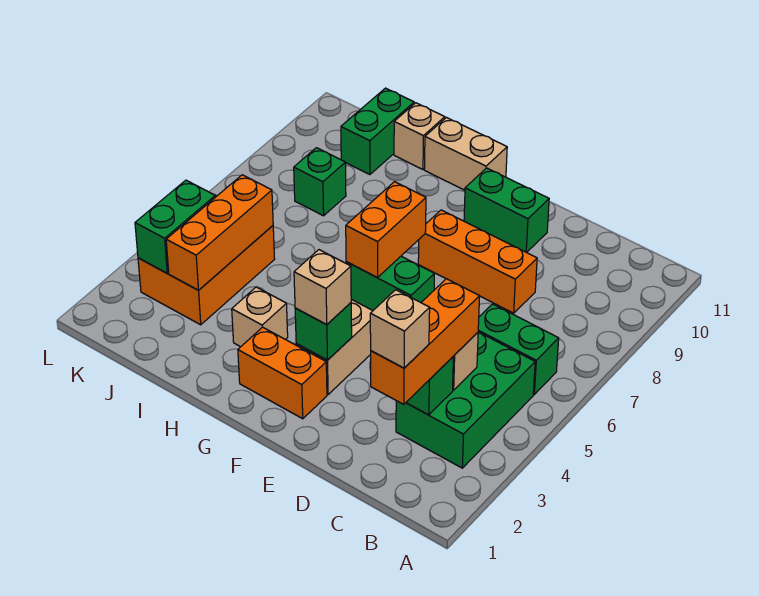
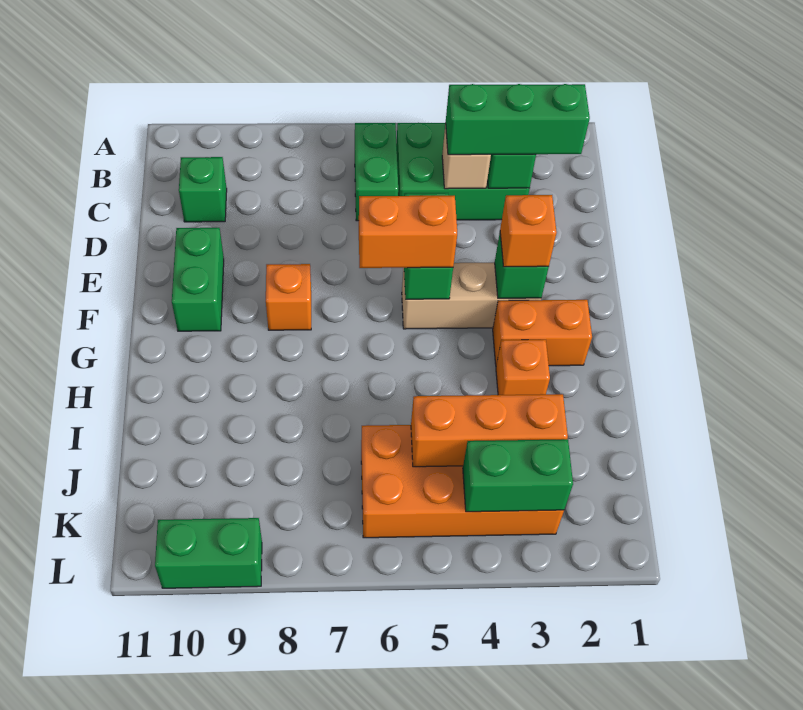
orange brick C2:C4 level 3 -> green brick C2:C4 level 3
tan brick C2 level 4 -> none
orange brick D8:F8 level 1 -> orange brick F8 level 1
orange brick F2:G2 level 1 -> orange brick G2:G3 level 1
tan brick F3 level 3 -> orange brick F3 level 3
tan brick G11:H11 level 1 -> none
tan brick H3 level 1 -> orange brick H3 level 1
tan brick I11 level 1 -> none
orange brick J3:K5 level 1 -> orange brick J3:K6 level 1
green brick J8 level 1 -> green brick C10 level 1
green brick J10:J11 level 1 -> green brick L9:L10 level 1

